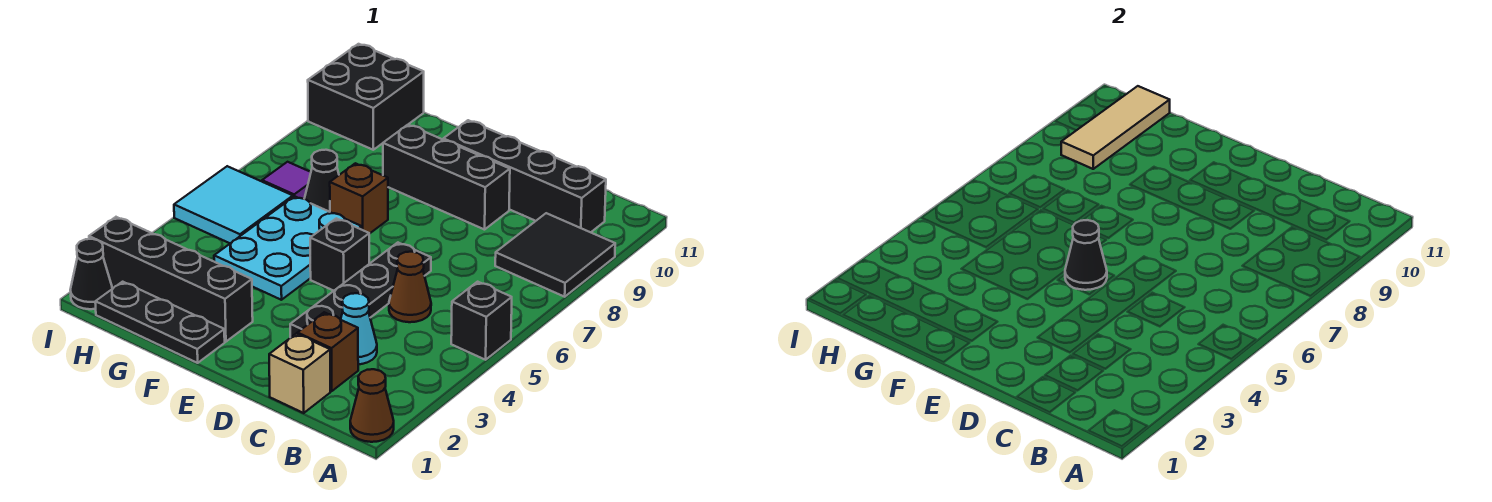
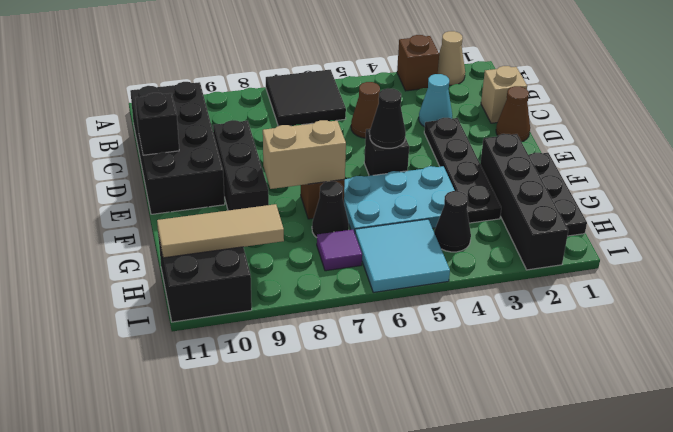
brown cone A1 level 1 -> brown cone D1 level 1
none -> tan cone A2 level 1
black brick A5 level 1 -> black brick D11 level 2
black tile A8:B9 level 1 -> black tile A6:B7 level 1
black brick B10:E10 level 1 -> black brick B10:E11 level 1
brown brick C2 level 1 -> brown brick A3 level 1
black plate D3:D6 level 1 -> black plate D3:G3 level 1
none -> tan brick F7:F8 level 2
black cone I1 level 1 -> black cone H4 level 1

